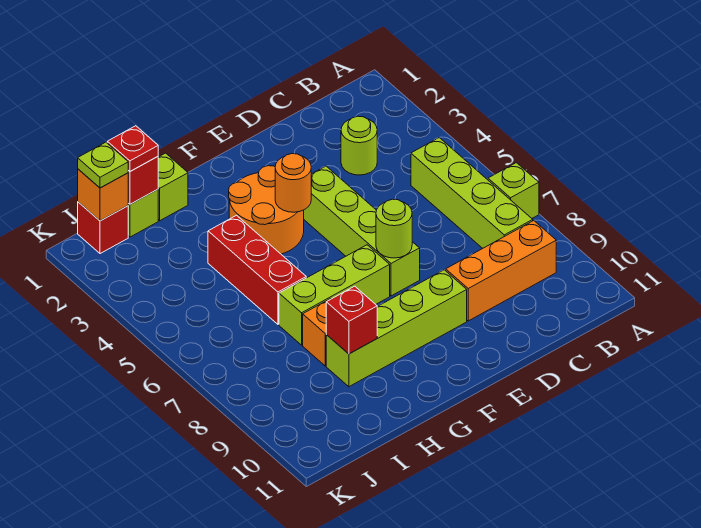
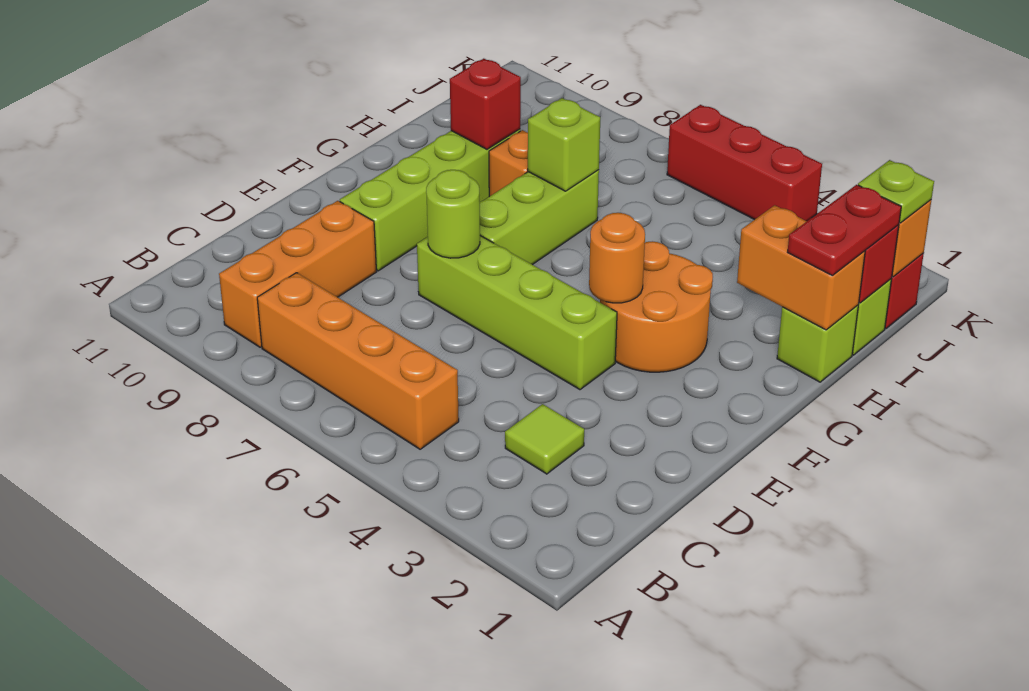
lime brick A7 level 1 -> lime brick H7 level 2
lime brick B5:B8 level 1 -> orange brick B5:B8 level 1
lime round brick C3 level 1 -> lime tile C3 level 1
none -> orange brick H1:H2 level 2
red brick H4:H6 level 1 -> red brick K4:K6 level 1
red plate I1 level 3 -> red plate H1:I1 level 3

